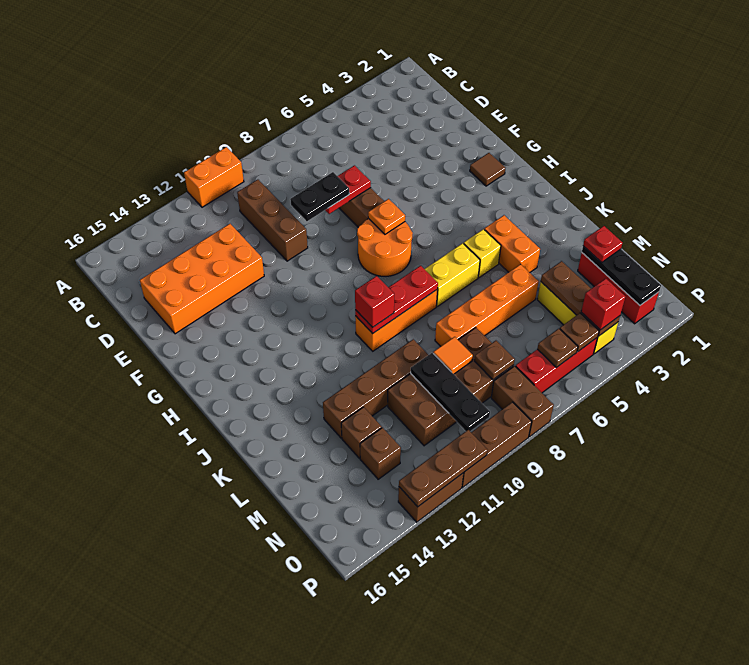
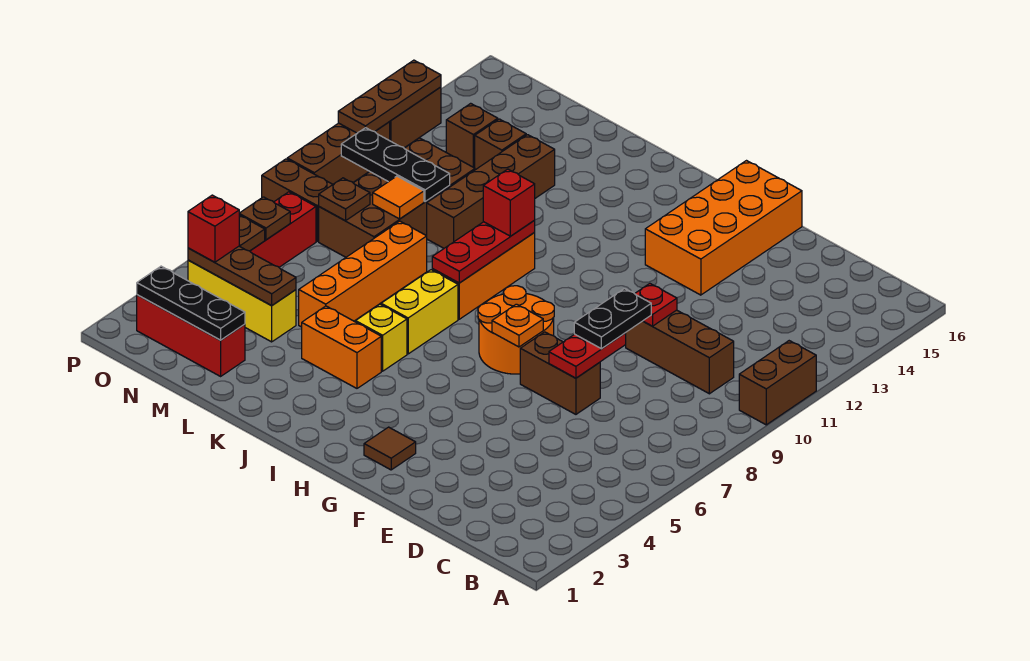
orange brick A10:A11 level 1 -> brown brick A10:A11 level 1
orange brick D12:E15 level 1 -> orange brick F13:G16 level 1
red plate M2 level 3 -> red plate E10 level 2

